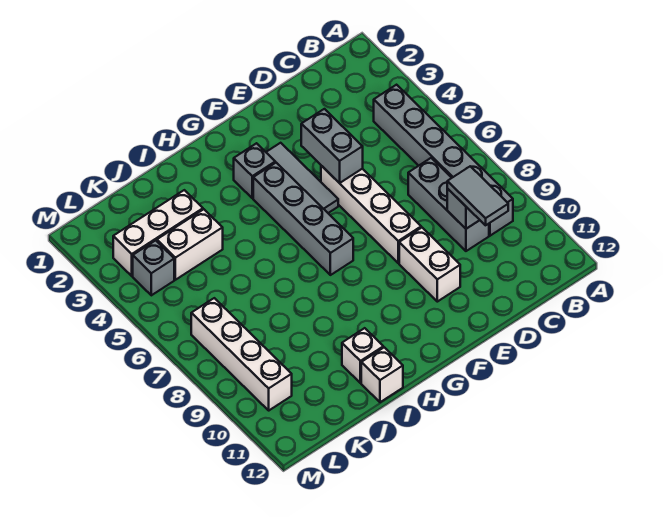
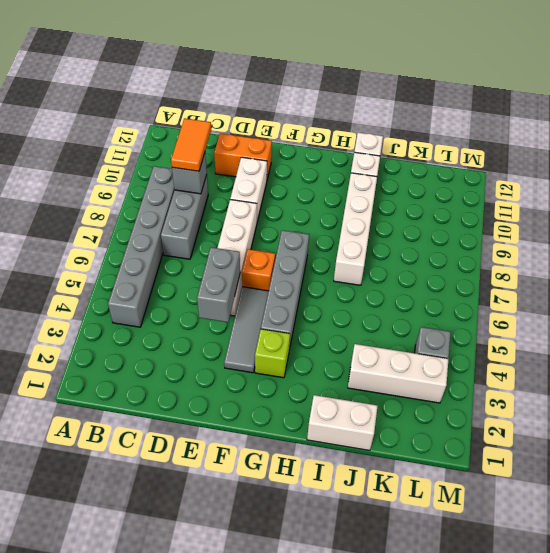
grey tile C9:C10 level 3 -> orange tile C9:C10 level 3
none -> orange brick D11:E11 level 1
none -> orange brick F6 level 1
grey brick G3 level 1 -> lime brick G3 level 1
white brick J4:K4 level 1 -> white brick I1:J1 level 1
white brick L7:L10 level 1 -> white brick I7:I10 level 1

